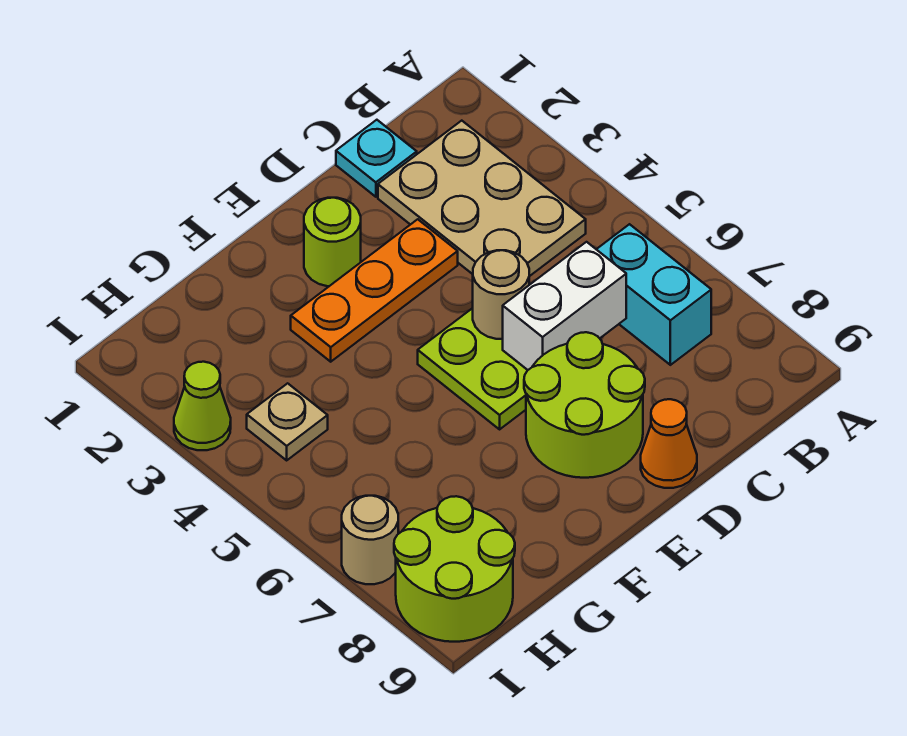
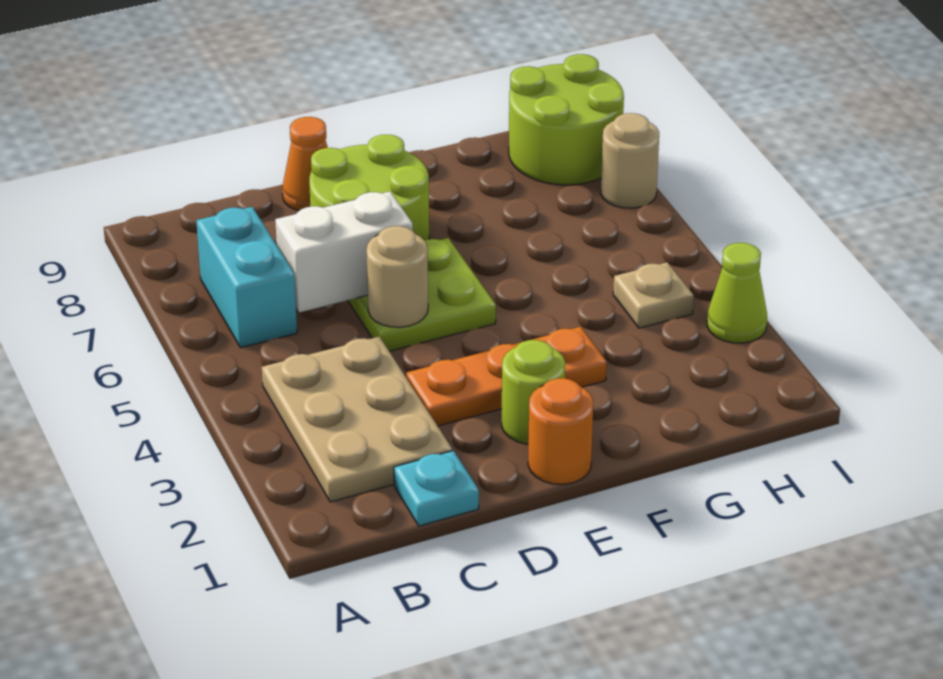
none -> orange round brick E1 level 1

